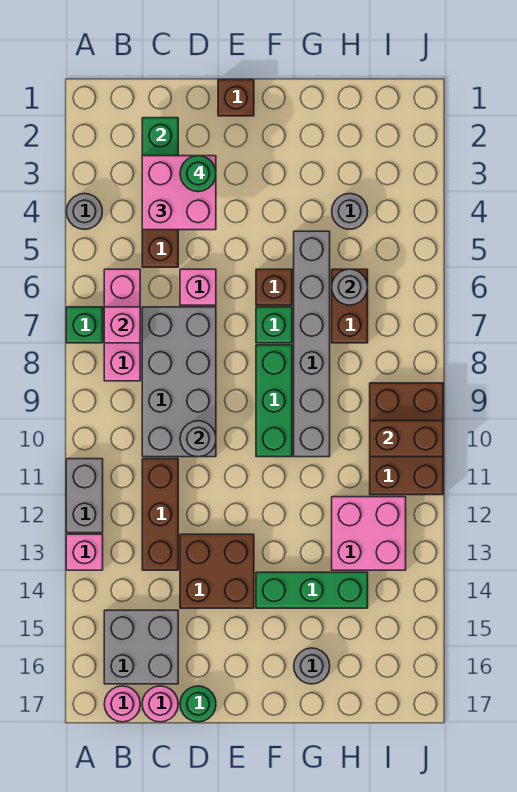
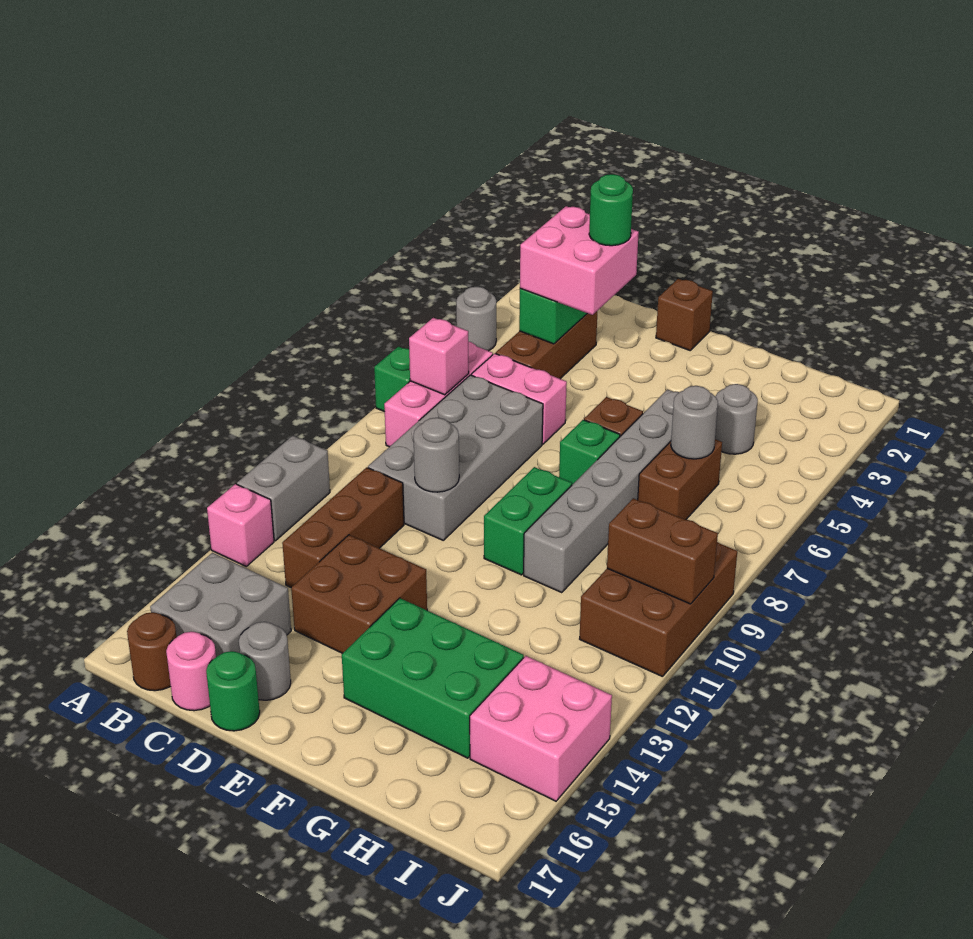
pink round brick B17 level 1 -> brown round brick B17 level 1
pink brick D6 level 1 -> pink brick C6:D6 level 1
green brick F8:F10 level 1 -> green brick F9:F10 level 1
green brick F14:H14 level 1 -> green brick F14:H15 level 1
grey round brick G16 level 1 -> grey round brick D16 level 1
pink brick H12:I13 level 1 -> pink brick I14:J15 level 1

